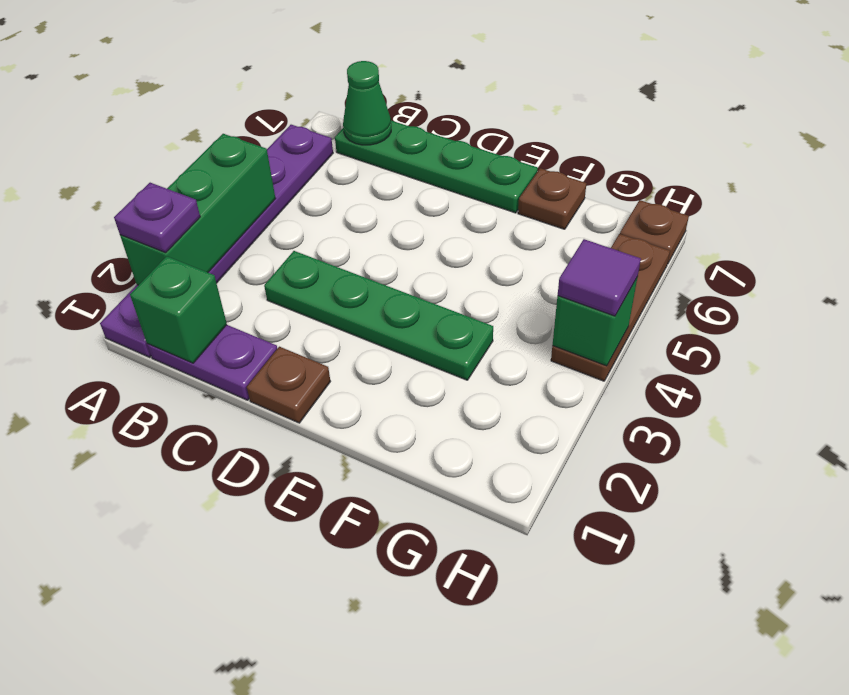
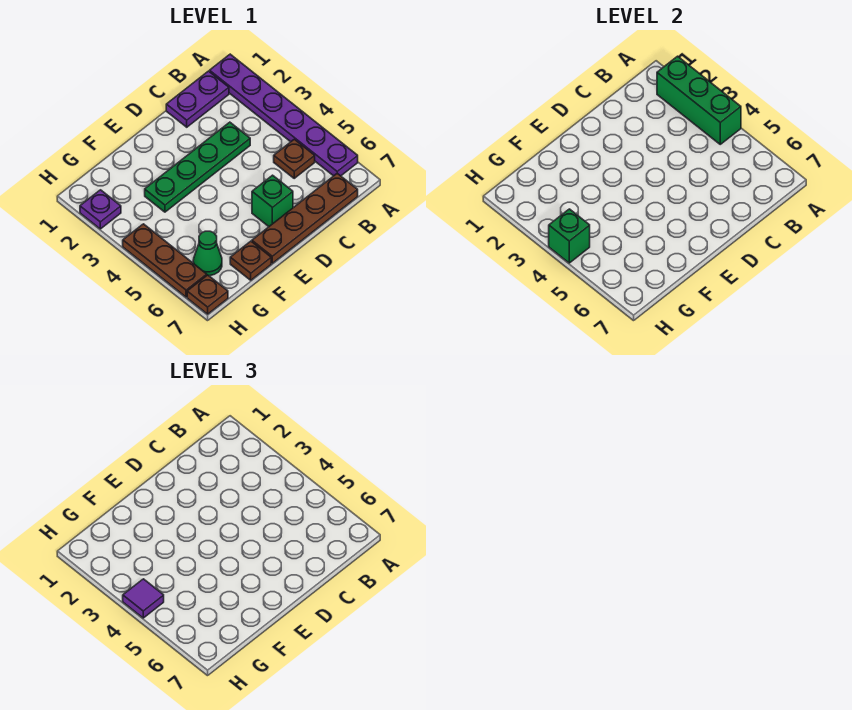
purple plate A2 level 3 -> purple plate H2 level 1
green brick B1 level 2 -> green brick D6 level 1
green plate B7:E7 level 1 -> brown plate B7:E7 level 1
green cone B7 level 2 -> green cone G6 level 1
brown plate D1 level 1 -> brown plate B5 level 1

